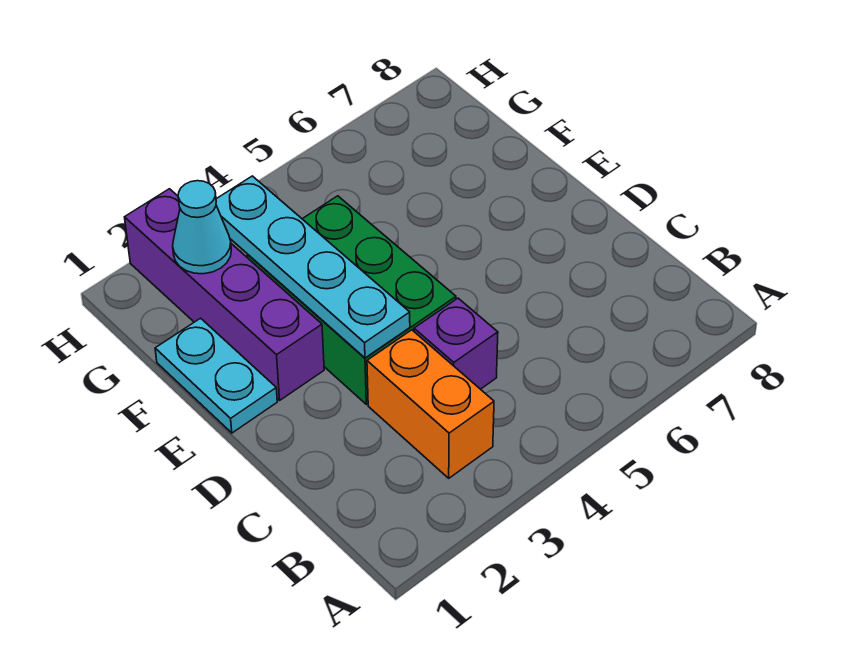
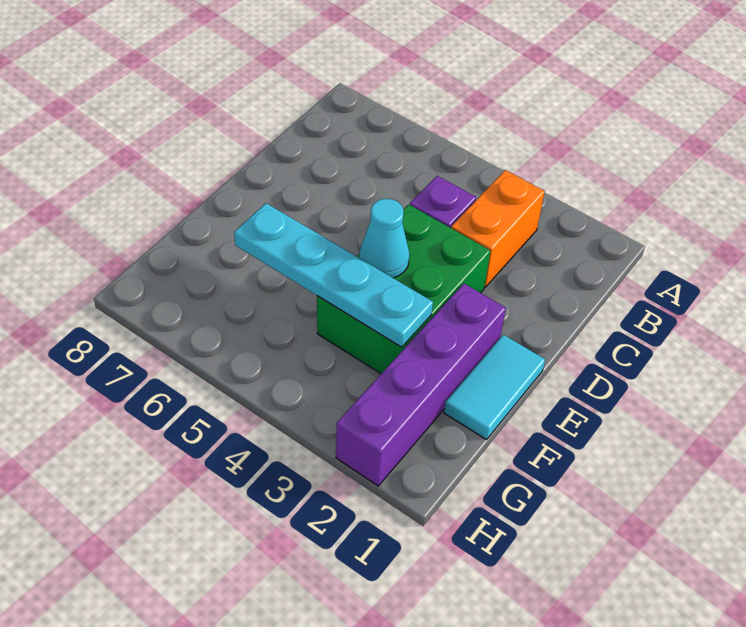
cyan plate D3:G3 level 2 -> cyan plate F3:F6 level 2
cyan plate E1:F1 level 1 -> cyan tile E1:F1 level 1
cyan cone G2 level 2 -> cyan cone E4 level 2

